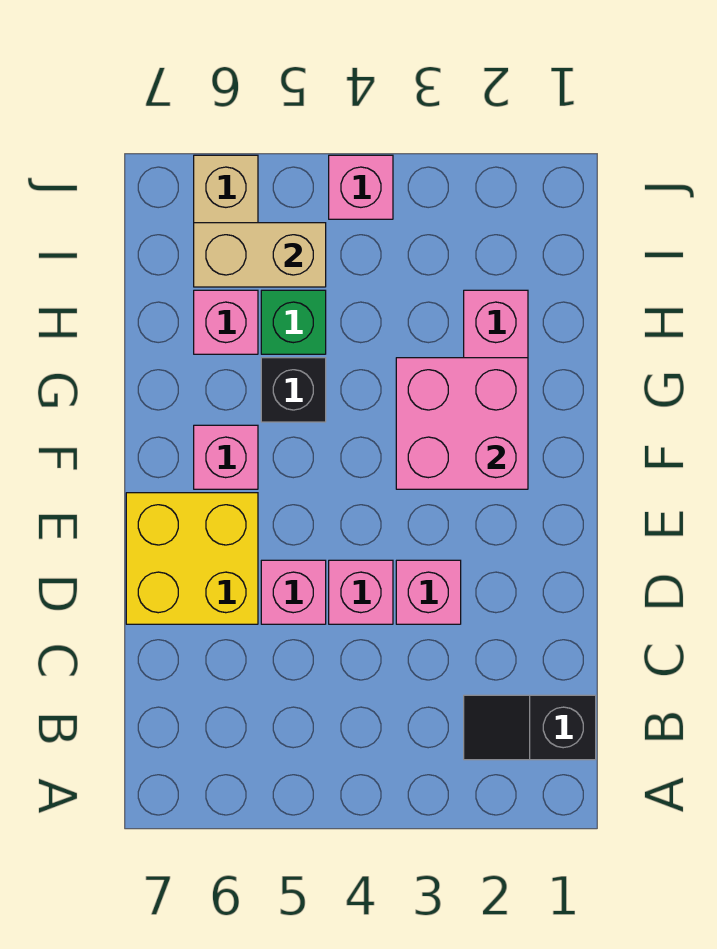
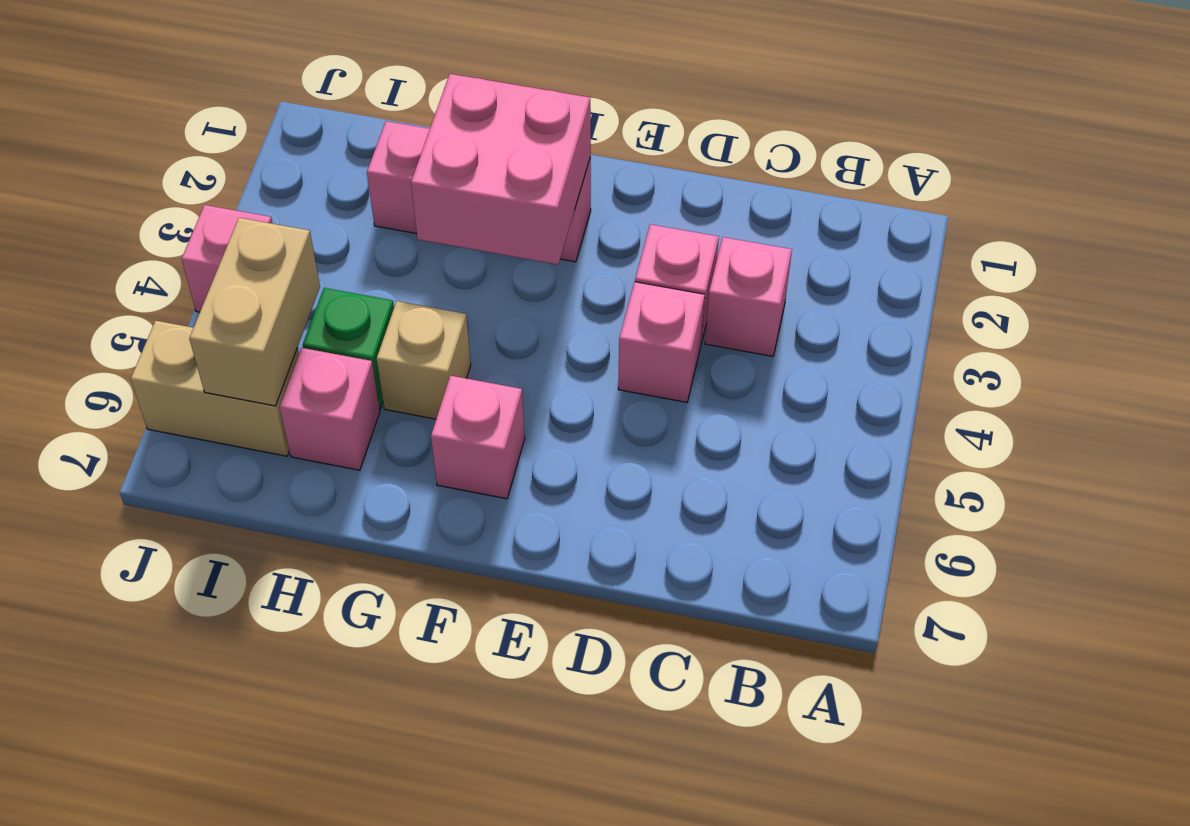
black slope B1:B2 level 1 top 1 -> none
pink brick D5 level 1 -> pink brick C3 level 1
yellow brick D6:E7 level 1 -> none
black brick G5 level 1 -> tan brick G5 level 1

